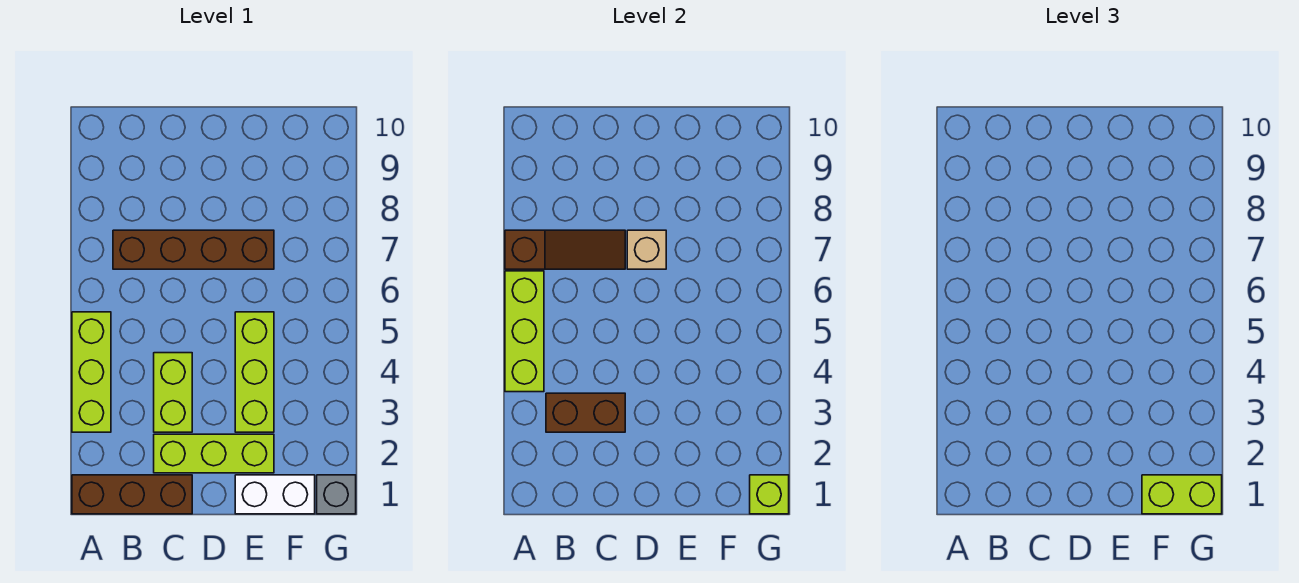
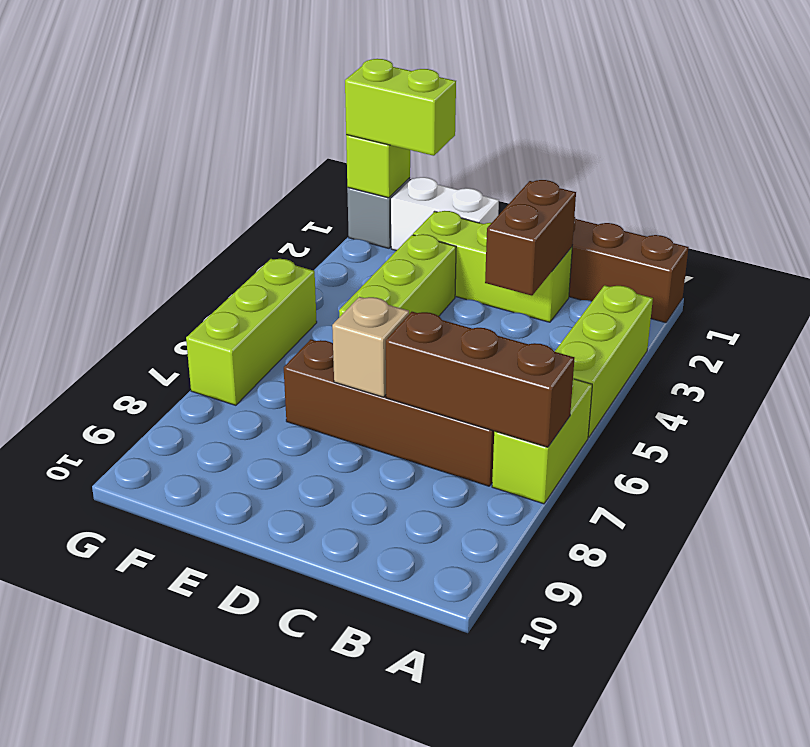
lime brick A4:A6 level 2 -> lime brick G5:G7 level 1
brown slope A7:C7 level 2 top A -> brown brick A7:C7 level 2
brown brick B3:C3 level 2 -> brown brick C2:C3 level 2
lime brick C3:C4 level 1 -> lime brick A6:A7 level 1

